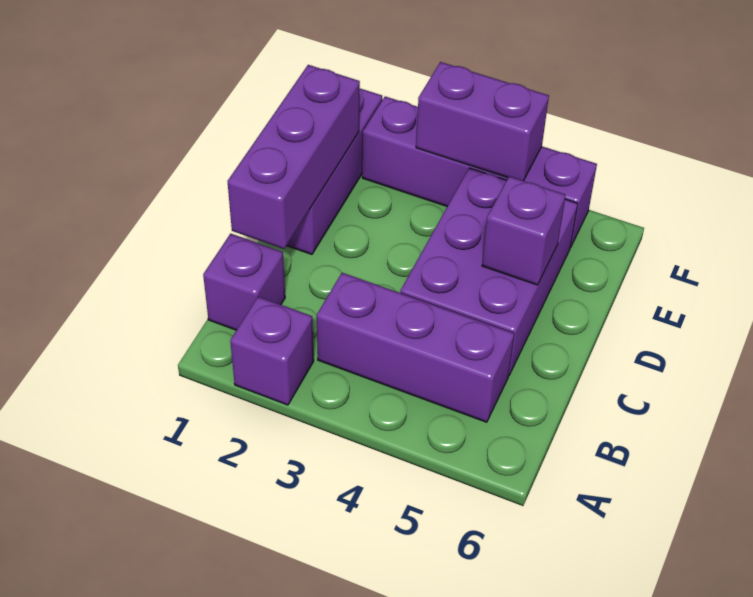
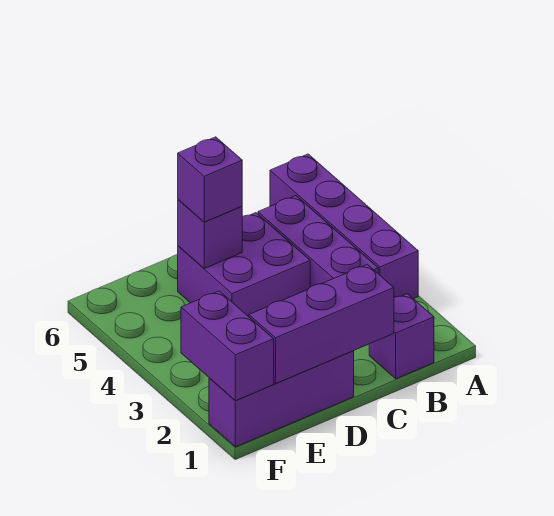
purple brick A2 level 1 -> purple brick D5 level 3
purple brick C4:E5 level 1 -> purple brick C4:D5 level 1
purple brick F2:F5 level 1 -> purple brick A3:A6 level 1
purple brick F3:F4 level 2 -> purple brick F1:F2 level 2

